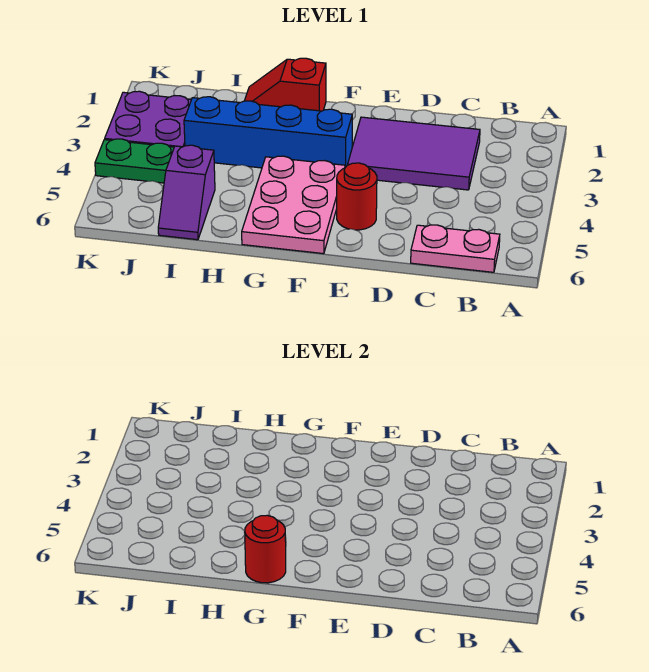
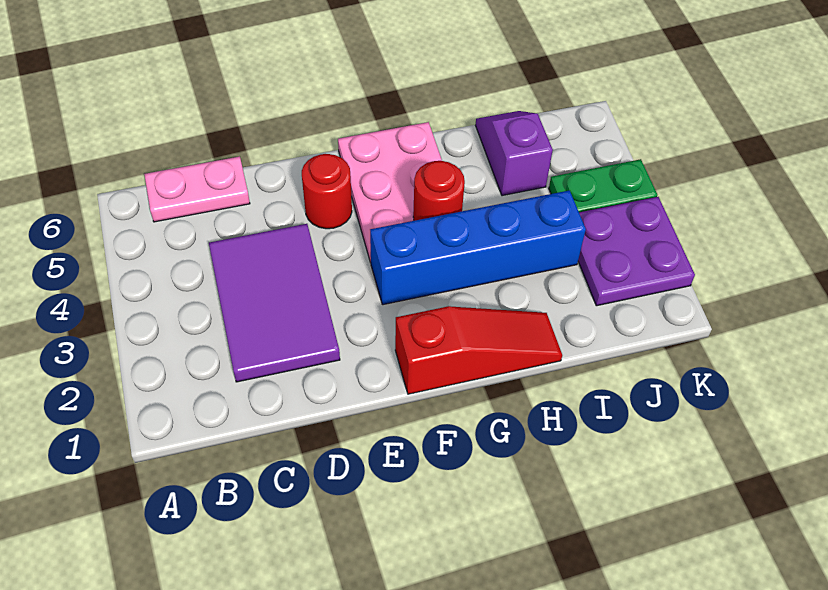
purple tile C2:E3 level 1 -> purple tile C2:D4 level 1
red slope G1:H1 level 1 top G -> red slope F1:H1 level 1 top F
red round brick G6 level 2 -> red round brick G4 level 2

